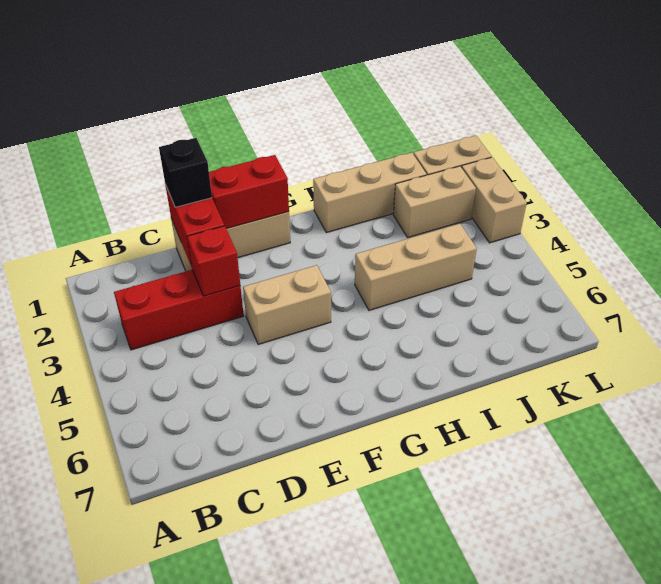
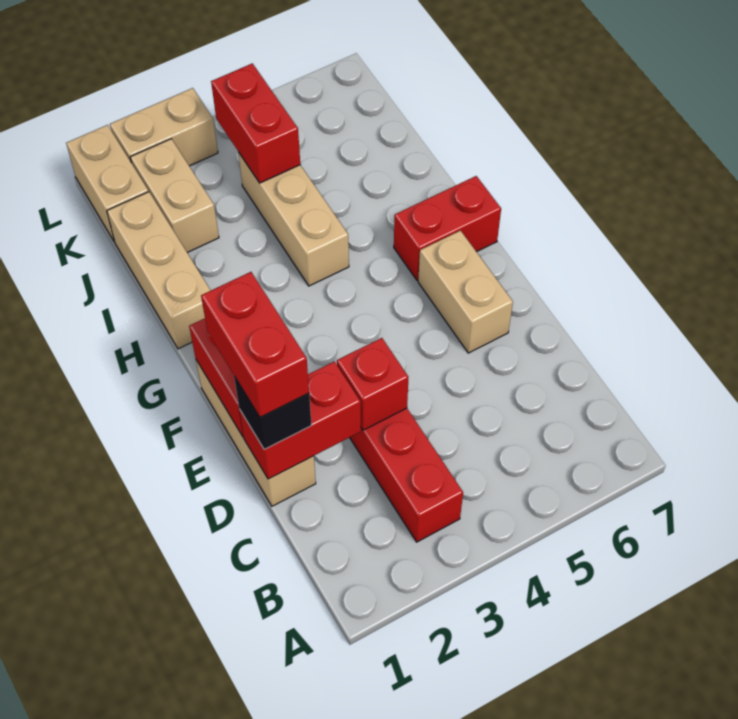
none -> red brick D1:E1 level 4
tan brick E4:F4 level 1 -> tan brick E6:F6 level 1
none -> red brick G6:G7 level 1
none -> red brick J4:K4 level 2

